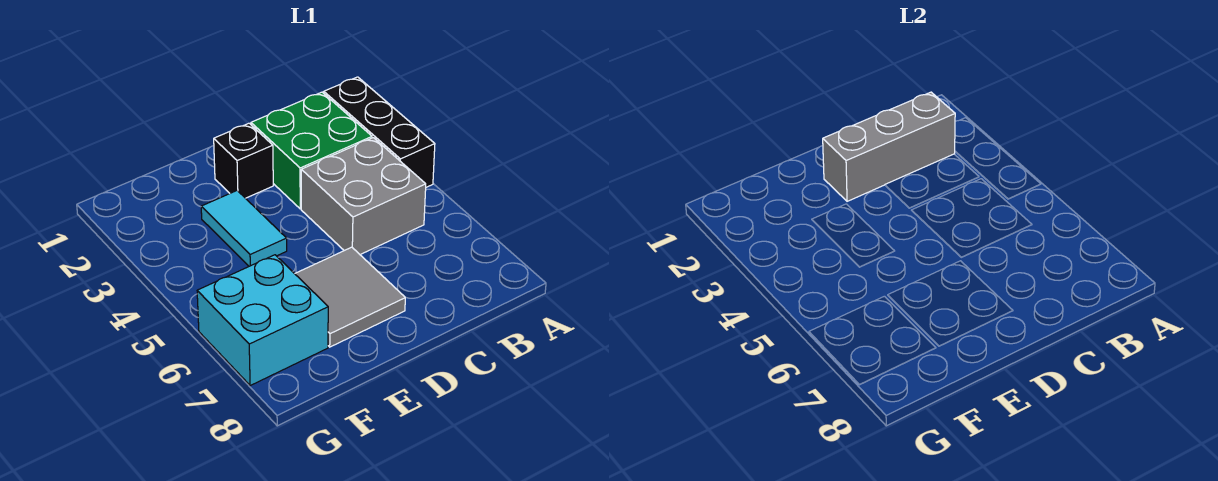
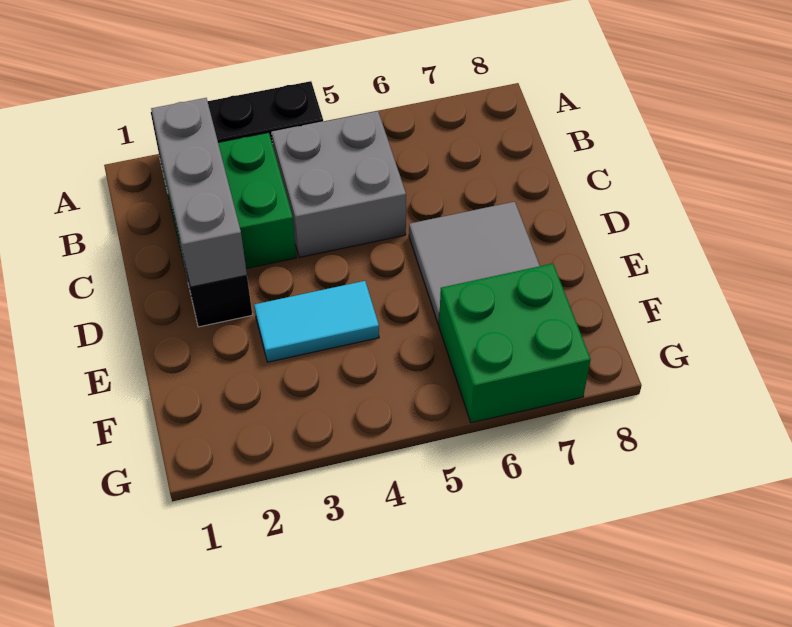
cyan brick F6:G7 level 1 -> green brick F6:G7 level 1

